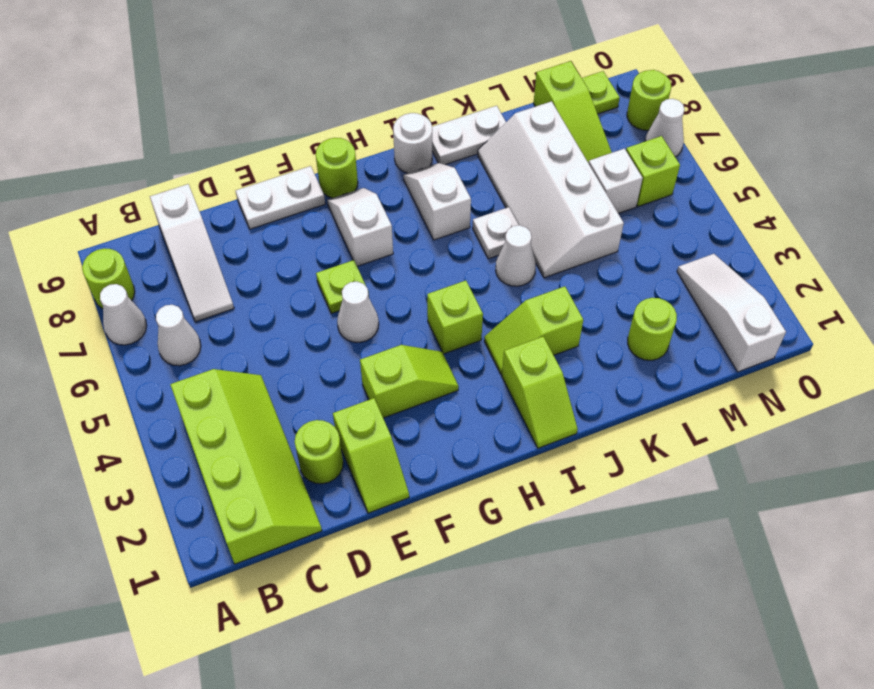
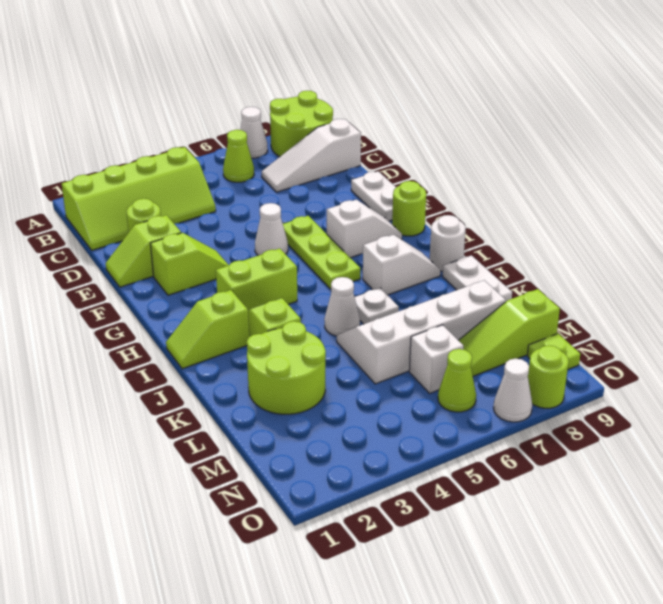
lime round brick A8 level 1 -> lime round brick A8:B9 level 1
white cone B6 level 1 -> lime cone B6 level 1
lime slope F3:G3 level 1 top F -> lime slope F2:F3 level 1 top 2
lime plate F6 level 1 -> lime plate F6:H6 level 1
lime brick H4 level 1 -> lime brick H3:H4 level 1
lime round brick L2 level 1 -> lime round brick K2:L3 level 1
white slope N1:N3 level 1 top 1 -> none
lime brick N6 level 1 -> lime cone N6 level 1

